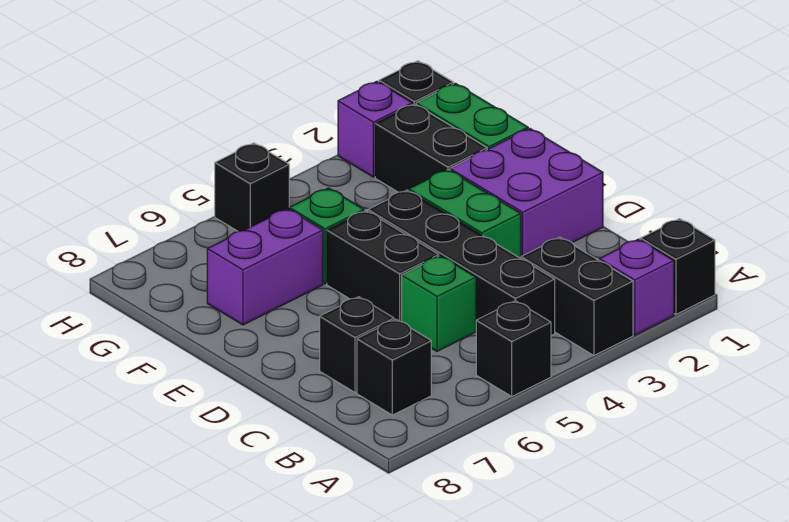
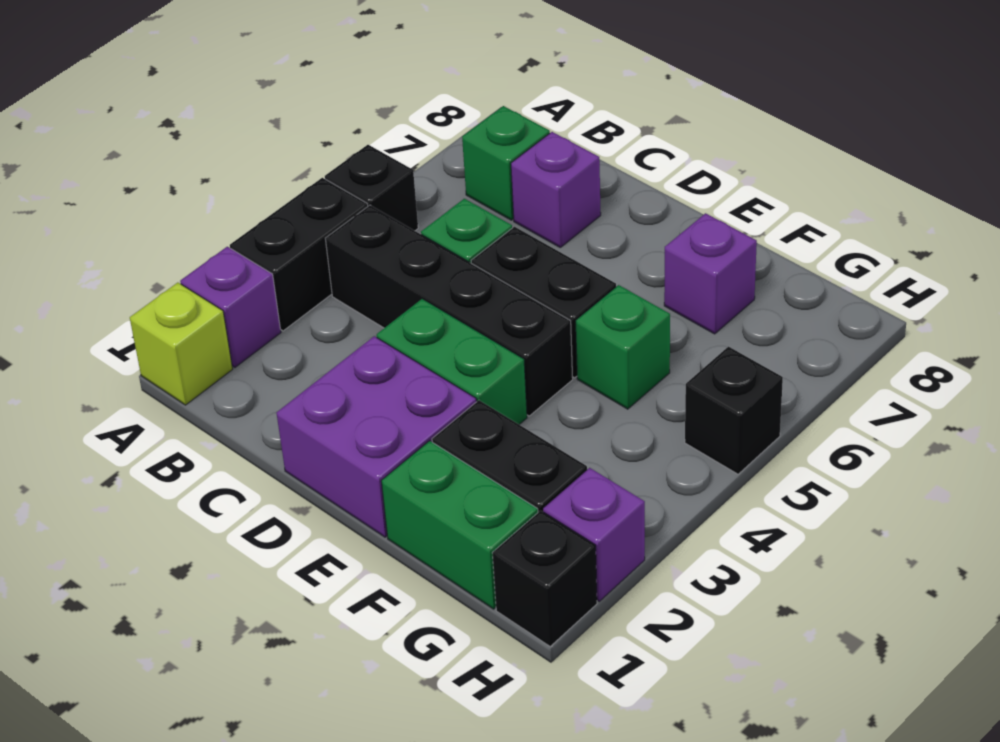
black brick A1 level 1 -> lime brick A1 level 1
black brick A3:B3 level 1 -> black brick A3:A4 level 1
black brick B7 level 1 -> green brick B7 level 1
black brick C7 level 1 -> purple brick C7 level 1
purple brick F6:F7 level 1 -> purple brick F7 level 1

